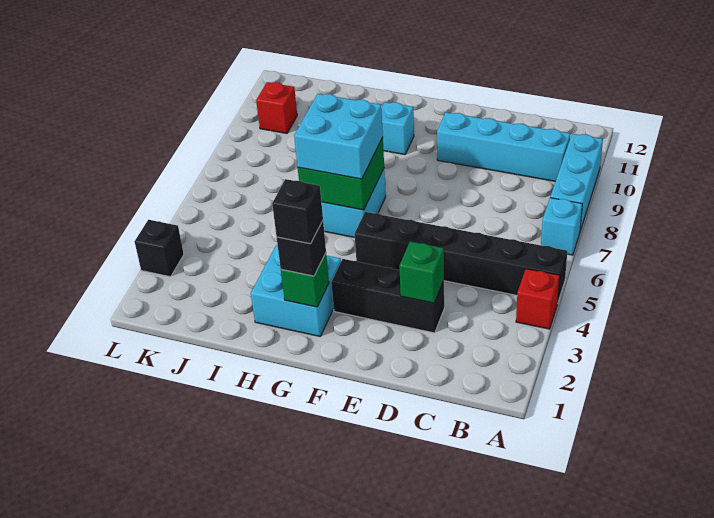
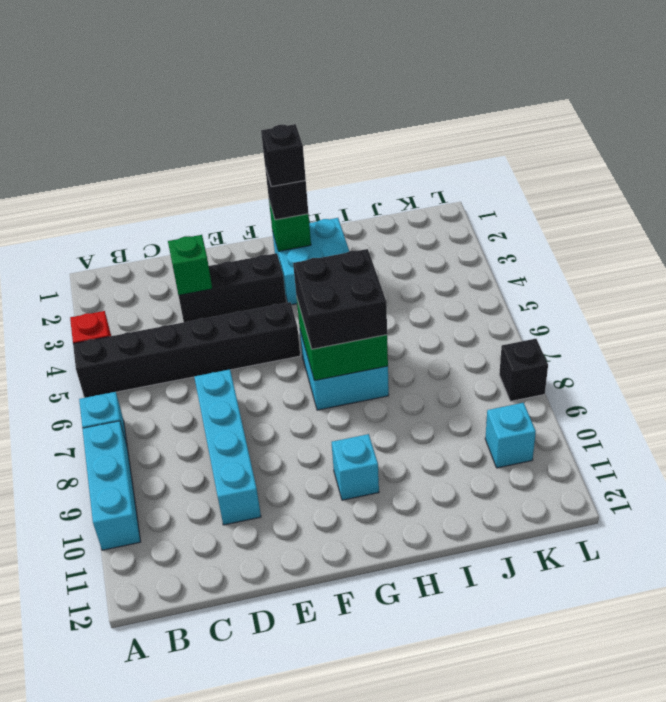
cyan brick B10:E10 level 1 -> cyan brick D7:D10 level 1
cyan brick G6:H7 level 3 -> black brick G6:H7 level 3
red brick K10 level 1 -> cyan brick K10 level 1
black brick L3 level 1 -> black brick L8 level 1

